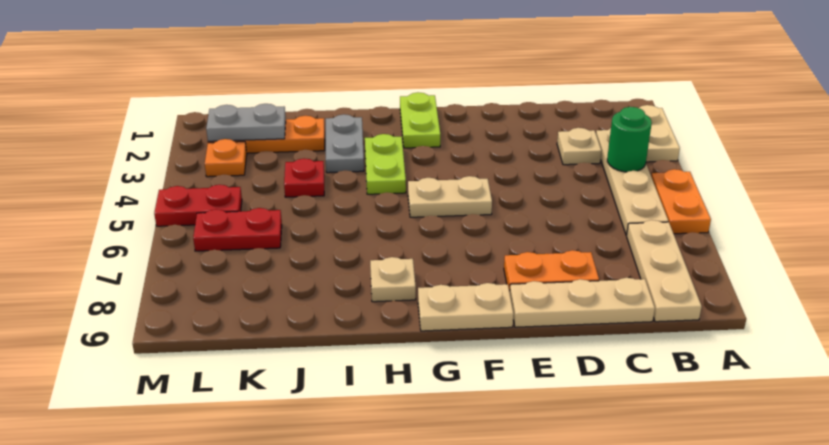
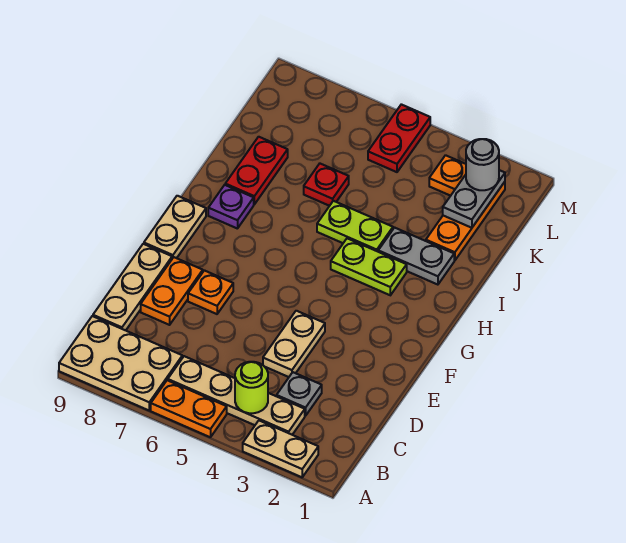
green round brick B4 level 2 -> lime round brick B4 level 2
tan plate B7:B9 level 1 -> tan plate A7:B9 level 1
tan plate C3 level 1 -> grey plate C3 level 1
none -> orange plate E7 level 1
tan plate F5:G5 level 1 -> tan plate D4:E4 level 1
lime plate G1:G2 level 1 -> lime plate I4:I5 level 1
tan plate H8 level 1 -> purple plate H8 level 1
red plate J4 level 1 -> red plate J6 level 1
red plate K6:L6 level 1 -> red plate I8:J8 level 1
none -> grey round brick L2 level 3

